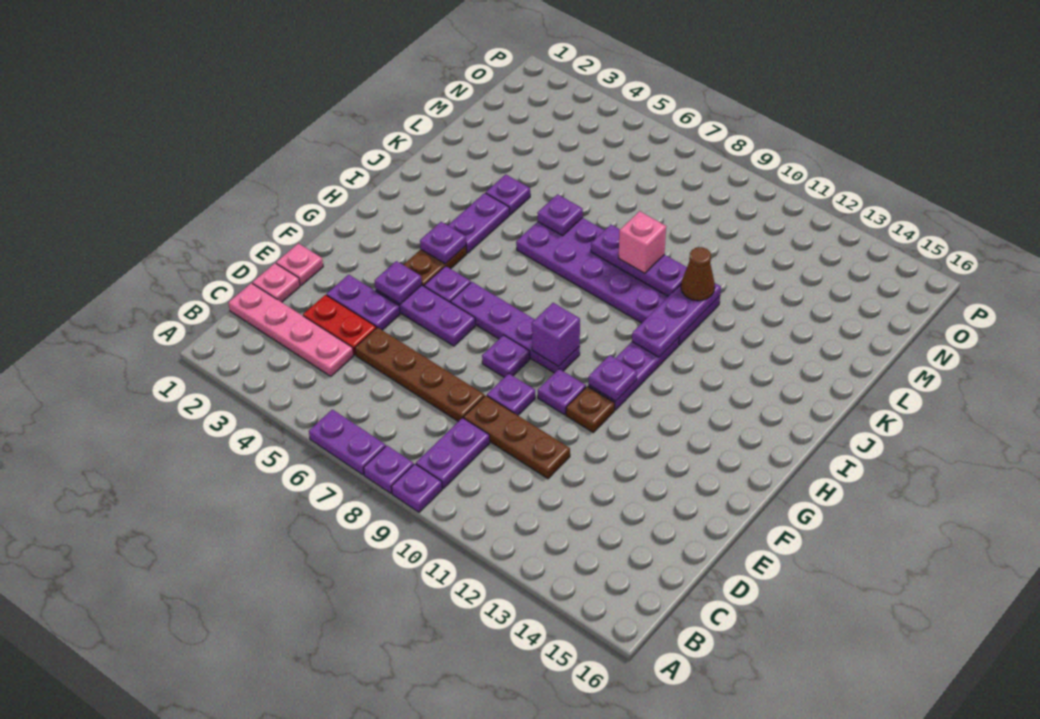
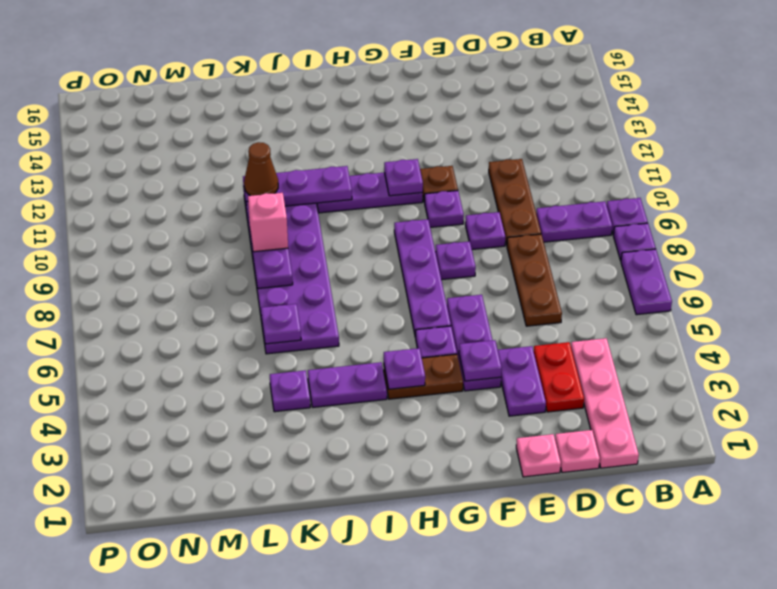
brown plate D5:D8 level 1 -> brown plate D6:D8 level 1
purple brick G9 level 2 -> none

